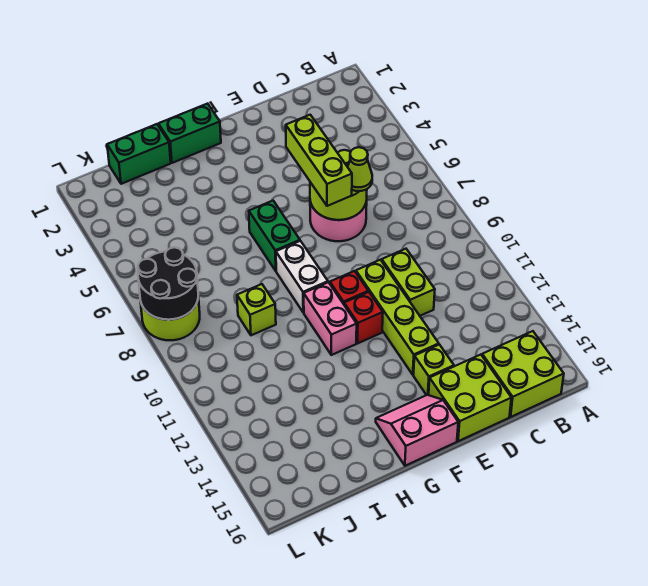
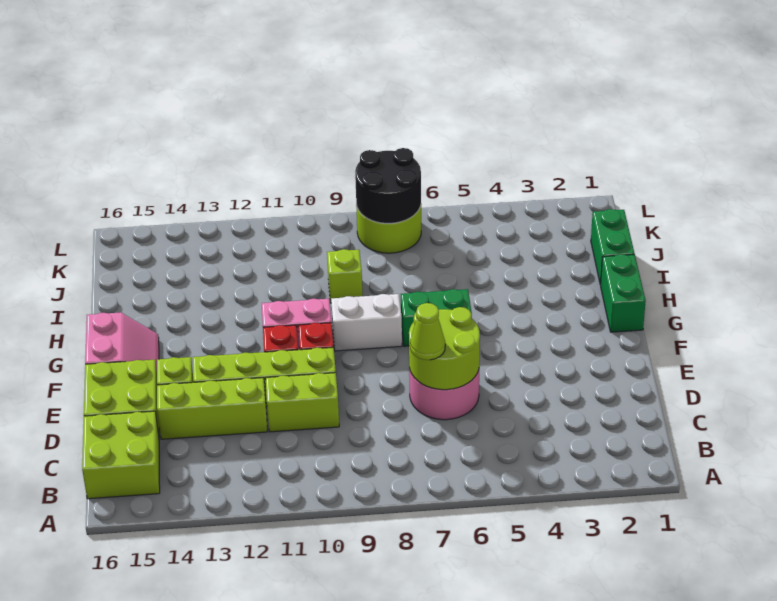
lime brick E5:E7 level 3 -> lime brick D12:D14 level 1

